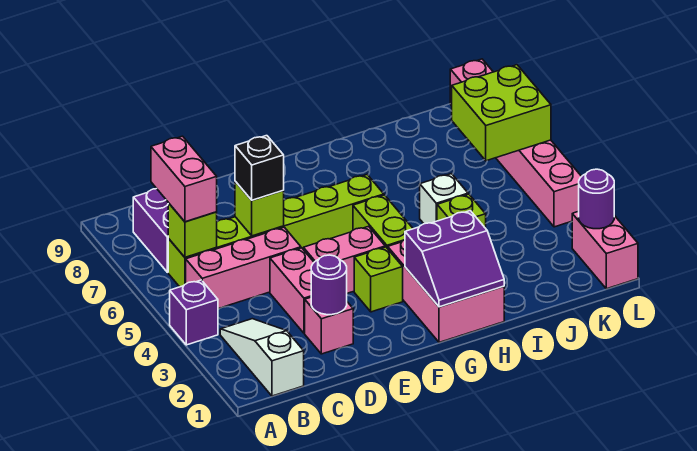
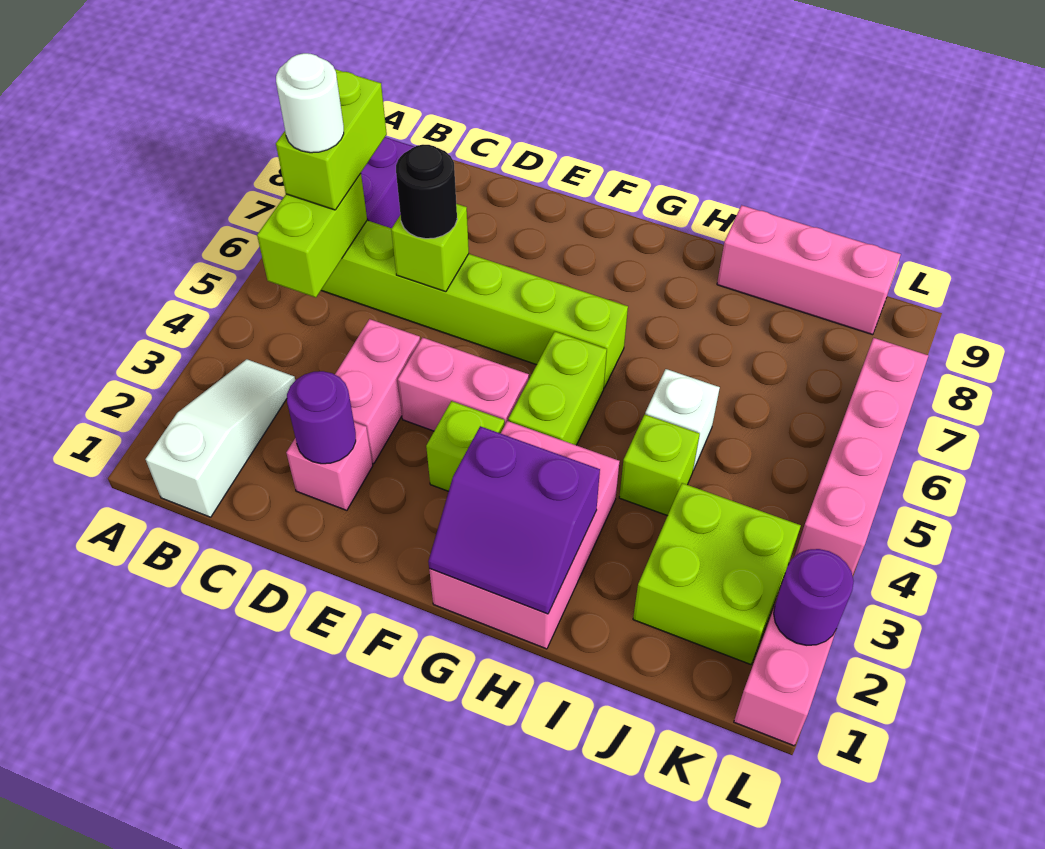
purple brick A4 level 1 -> none
pink brick B5:D5 level 1 -> pink brick I9:K9 level 1
lime brick B6 level 2 -> lime brick B5:B6 level 2
pink brick B6:B7 level 3 -> lime brick B6:B7 level 3
none -> white round brick B6 level 4
black brick D6 level 3 -> black round brick D6 level 3
lime brick K6:L7 level 2 -> lime brick J2:K3 level 1
pink brick L4:L9 level 1 -> pink brick L4:L7 level 1

